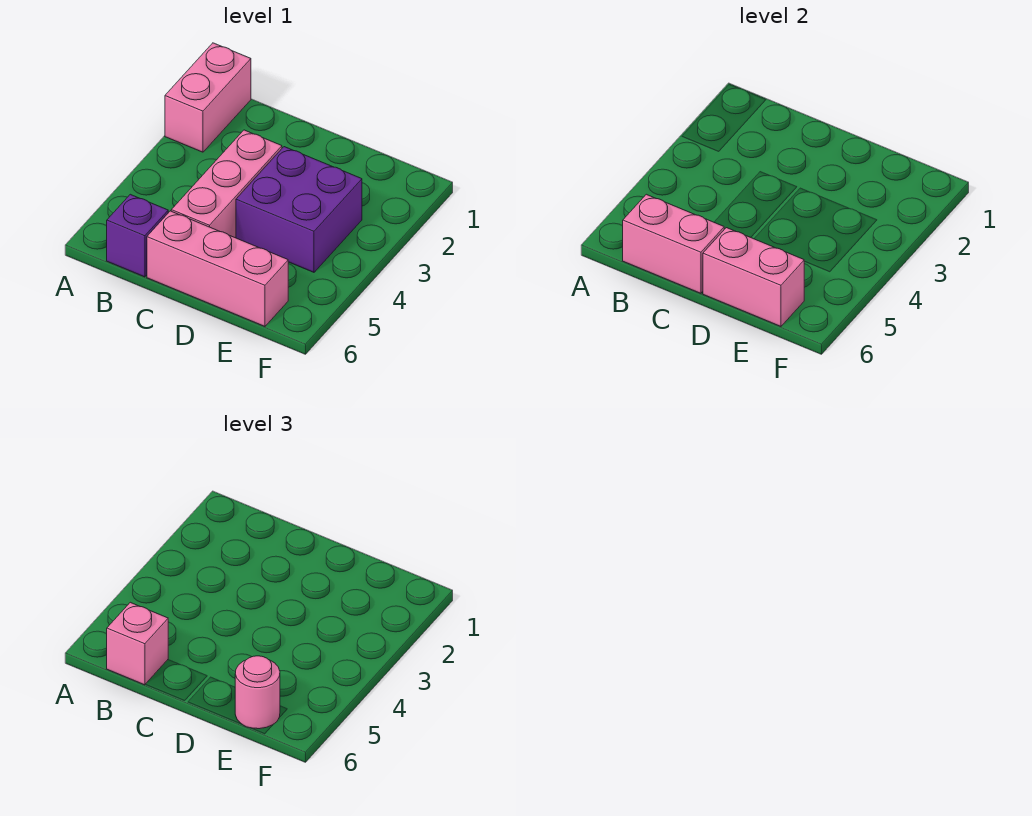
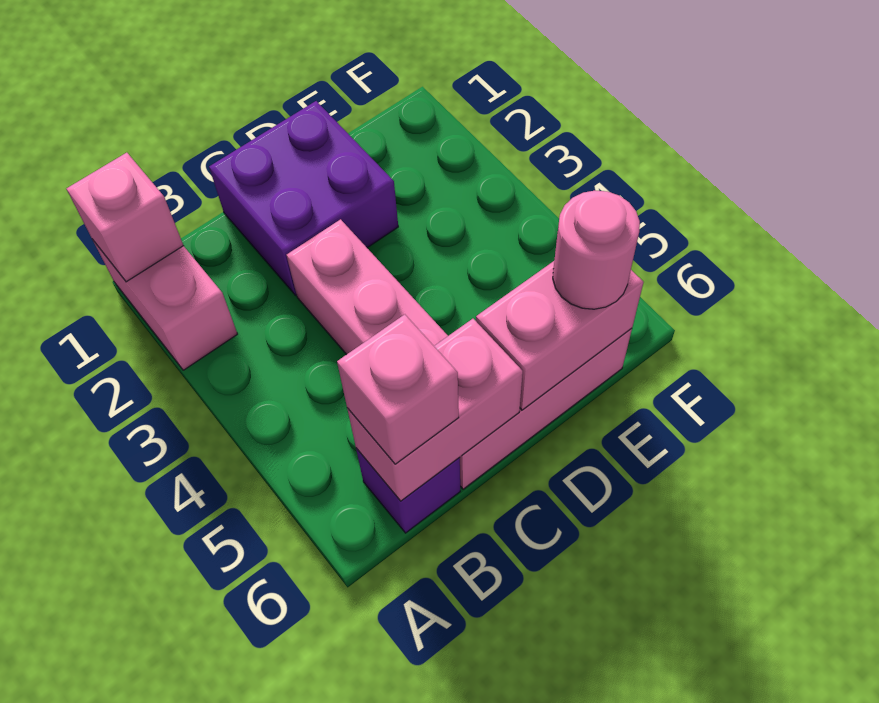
none -> pink brick A1 level 2
purple brick D3:E4 level 1 -> purple brick C1:D2 level 1

